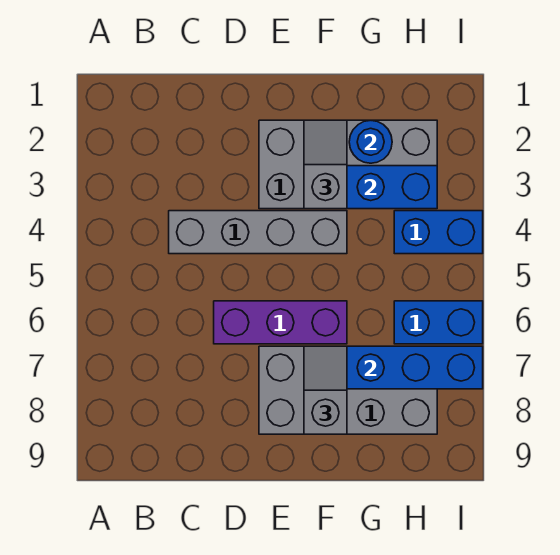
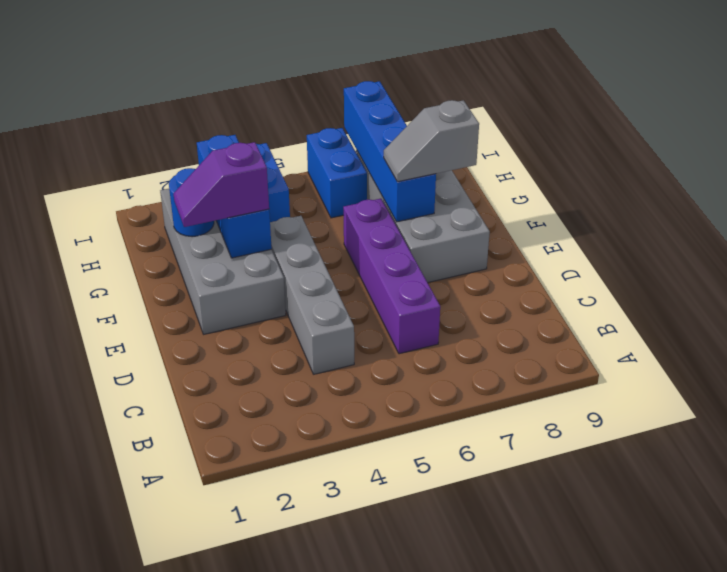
purple brick D6:F6 level 1 -> purple brick C6:F6 level 1
grey slope F2:F3 level 3 top 3 -> purple slope F2:F3 level 3 top 3

